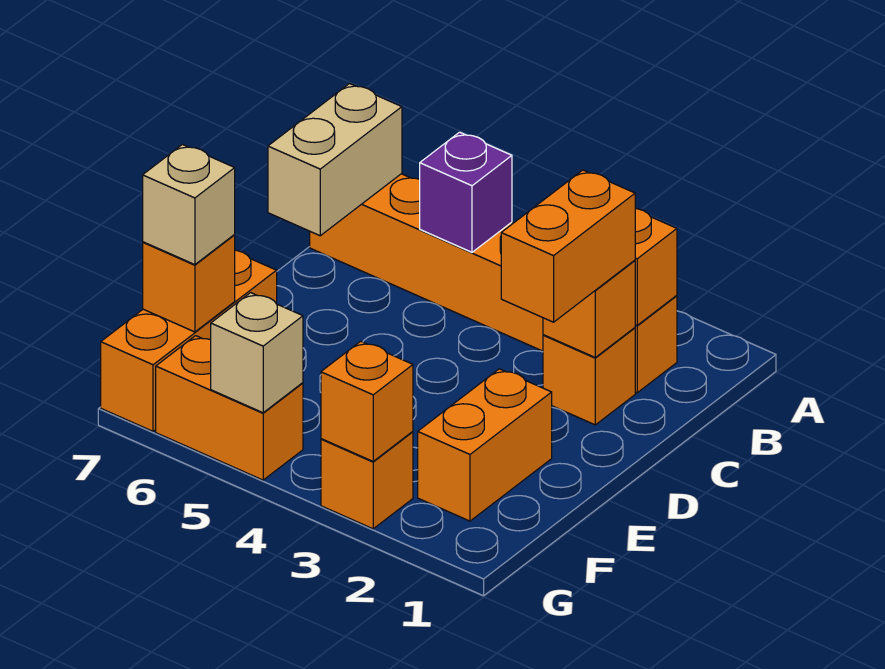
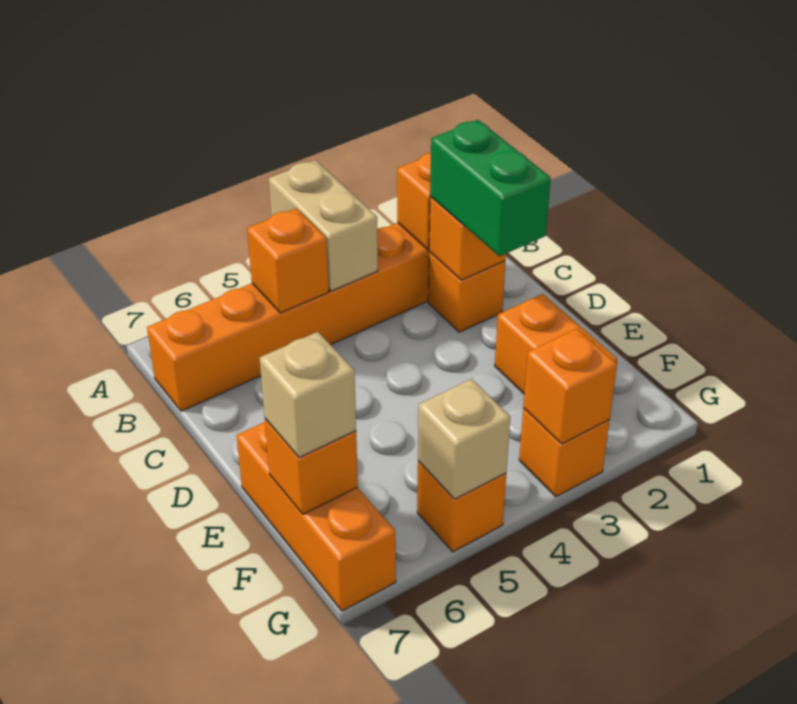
purple brick B5 level 2 -> orange brick B5 level 2
tan brick B7:C7 level 2 -> tan brick A4:B4 level 2
orange brick C2:D2 level 3 -> green brick C2:D2 level 3
orange brick G5:G6 level 1 -> orange brick G5 level 1

